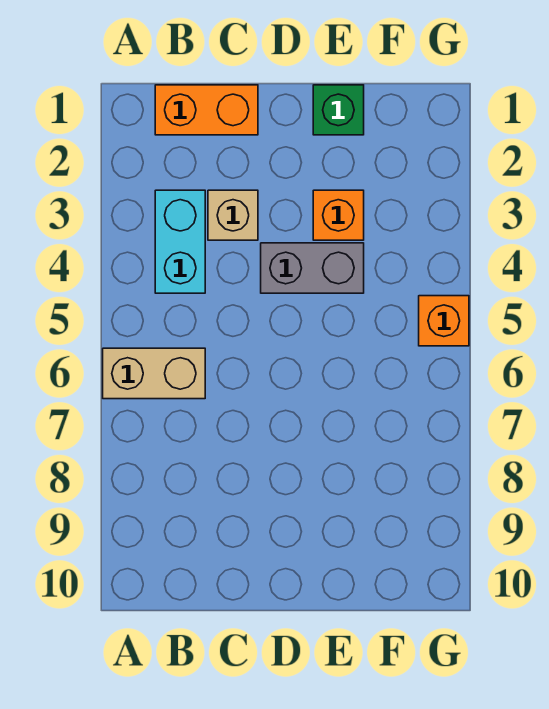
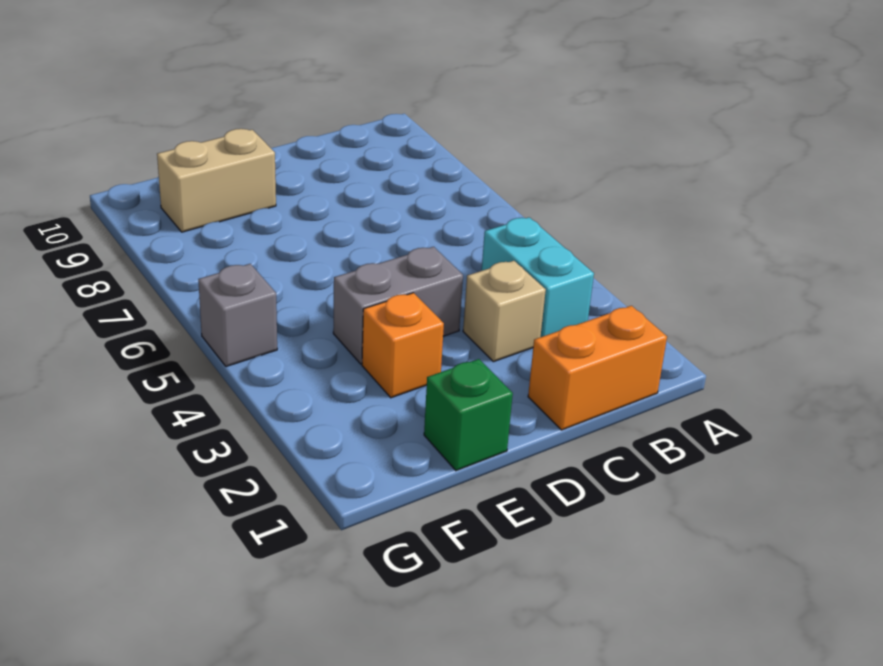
tan brick A6:B6 level 1 -> tan brick E9:F9 level 1
orange brick G5 level 1 -> grey brick G5 level 1

